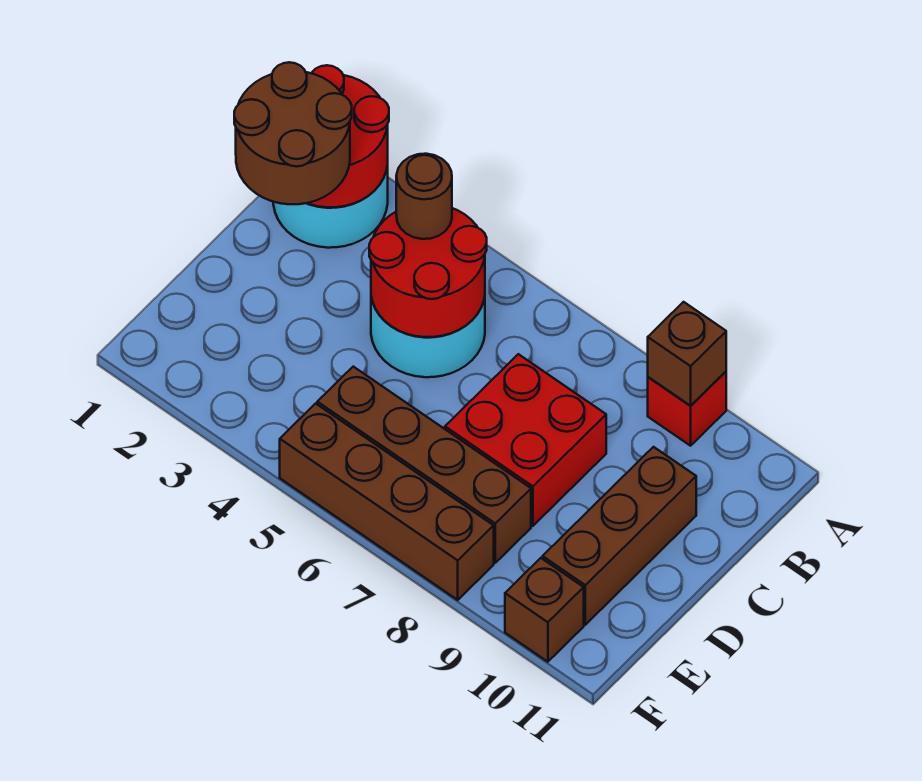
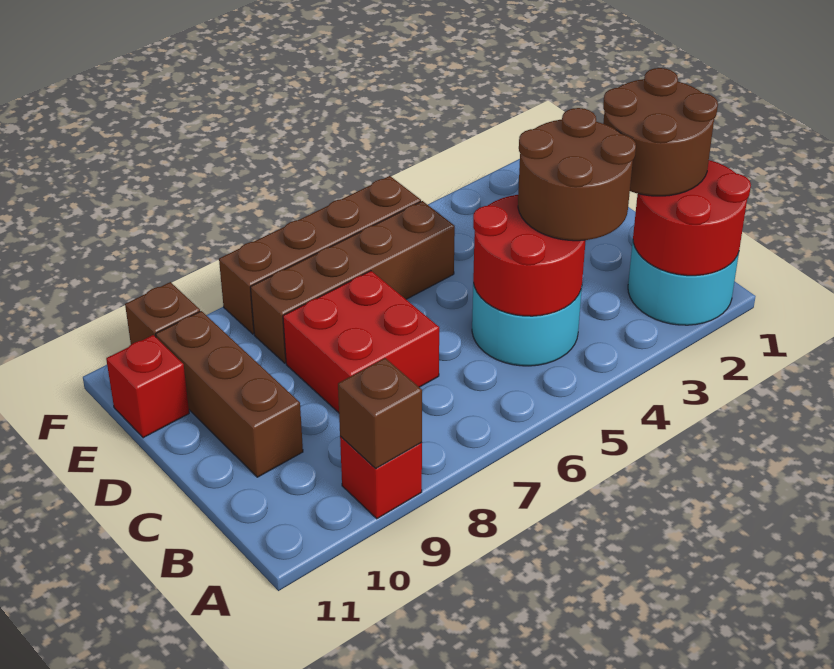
brown round brick B4 level 3 -> brown round brick B3:C4 level 3
none -> red brick E11 level 1

